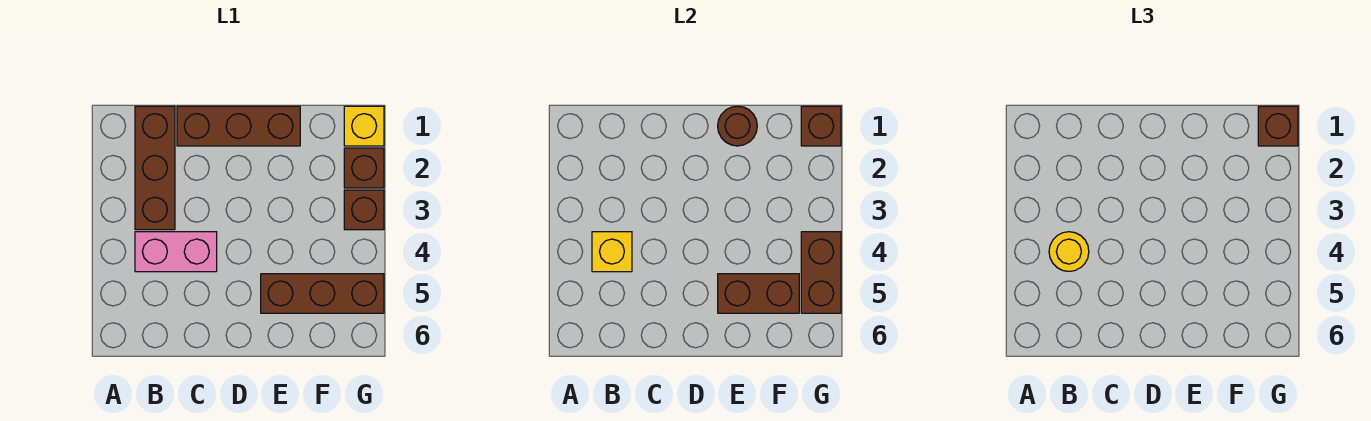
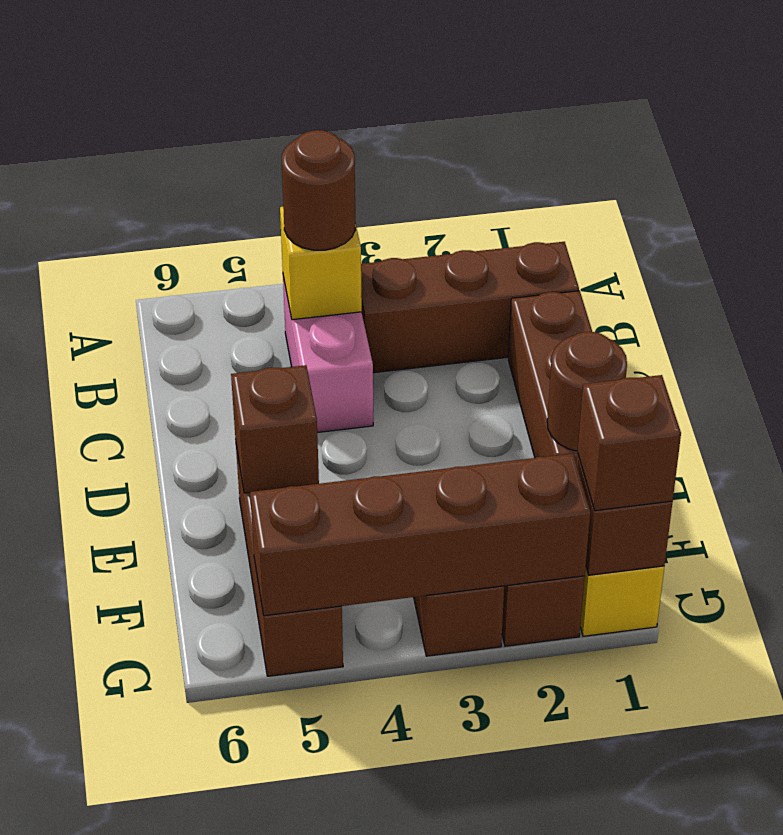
yellow round brick B4 level 3 -> brown round brick B4 level 3
brown brick E5:F5 level 2 -> brown brick E5 level 2
brown brick G4:G5 level 2 -> brown brick G2:G5 level 2

